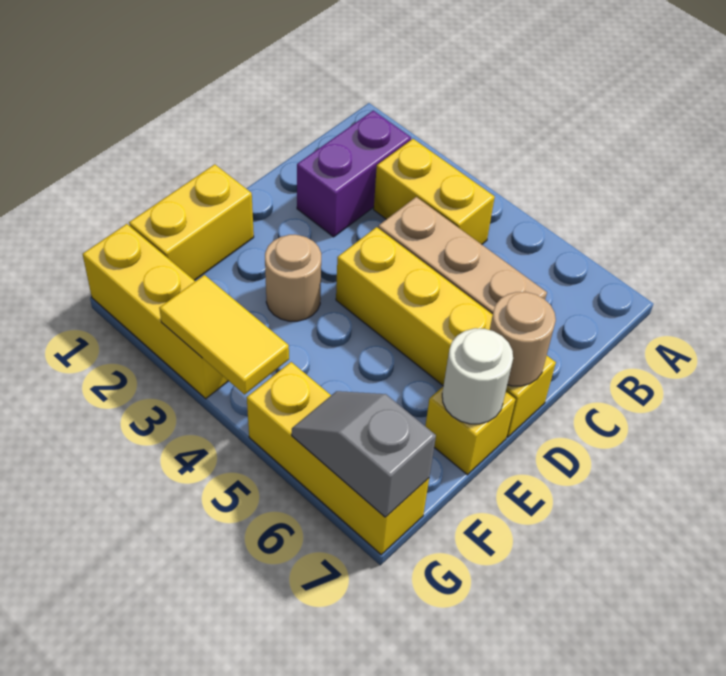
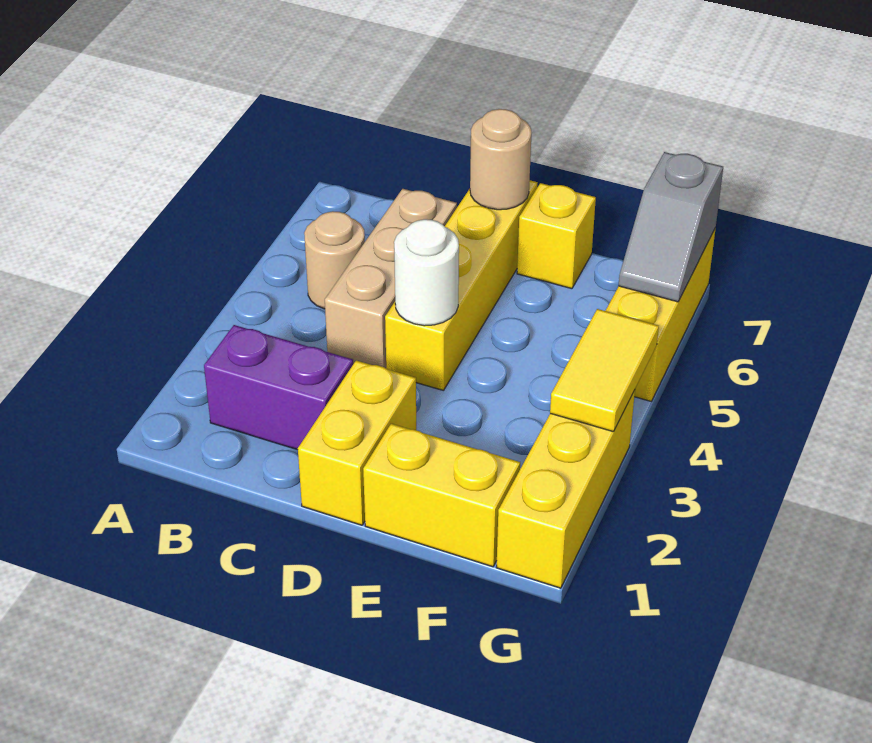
yellow brick B3:B4 level 1 -> yellow brick D1:D2 level 1
tan round brick E3 level 1 -> tan round brick B5 level 1
white round brick E7 level 2 -> white round brick D4 level 2

